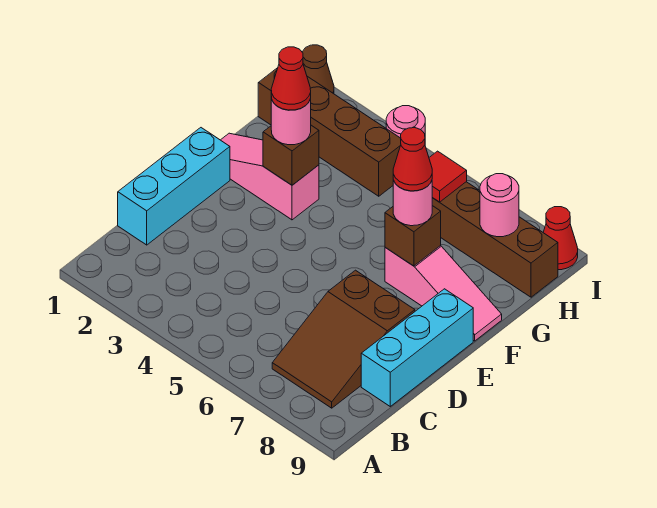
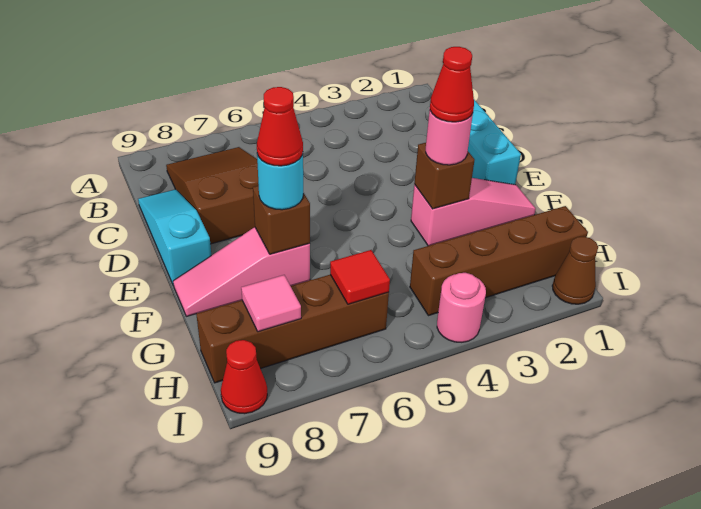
cyan brick C9:E9 level 1 -> cyan slope C9:E9 level 1 top E
pink round brick F7 level 3 -> cyan round brick F7 level 3
pink round brick H8 level 2 -> pink tile H8 level 2

